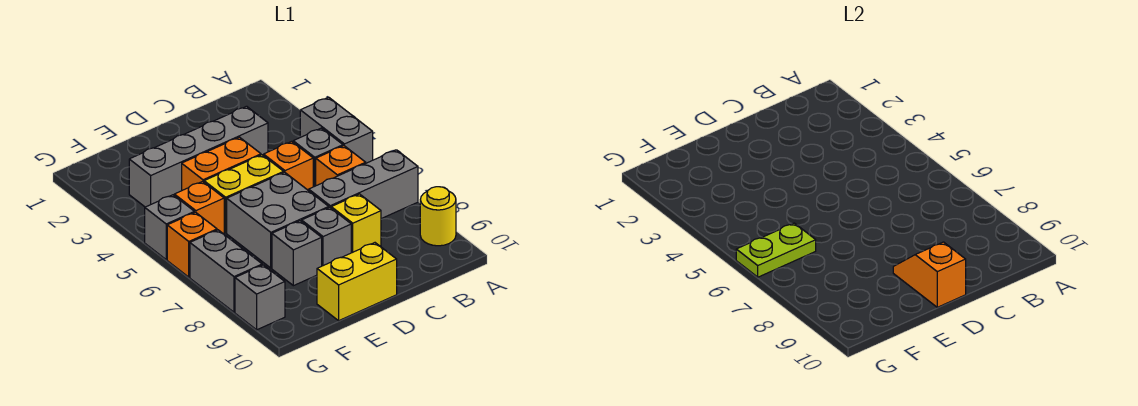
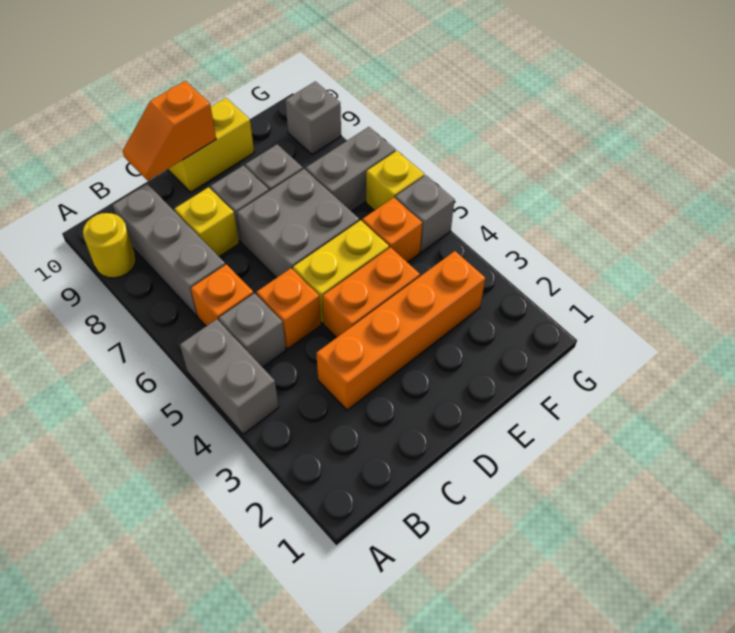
grey brick A7:C7 level 1 -> grey brick B7:B9 level 1
grey brick C3:F3 level 1 -> orange brick C3:F3 level 1
orange slope D9:D10 level 2 top 10 -> orange slope C10:D10 level 2 top D
lime plate F6:G6 level 2 -> none
orange brick G6 level 1 -> yellow brick G6 level 1
grey brick G7:G8 level 1 -> grey brick F7:G7 level 1

